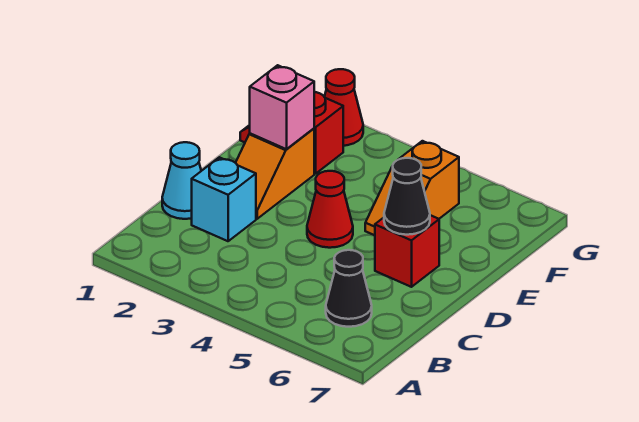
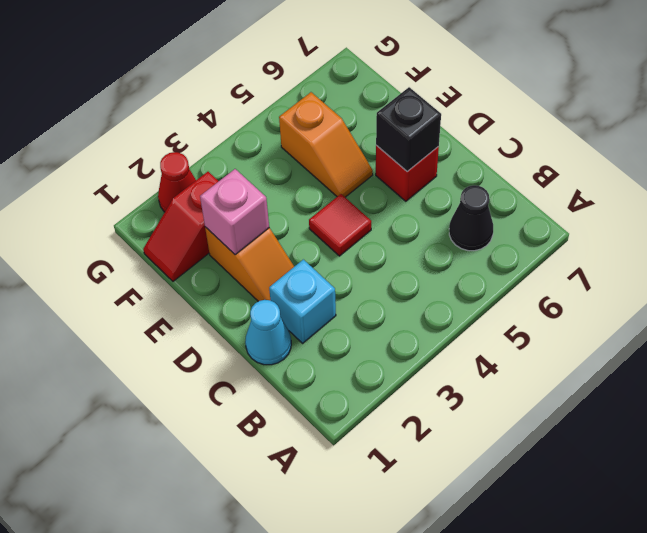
red cone D4 level 1 -> red tile D4 level 1
black cone D6 level 2 -> black brick D6 level 2

